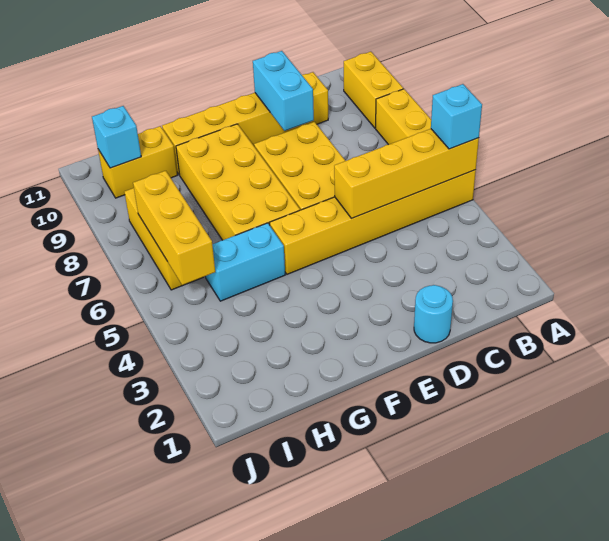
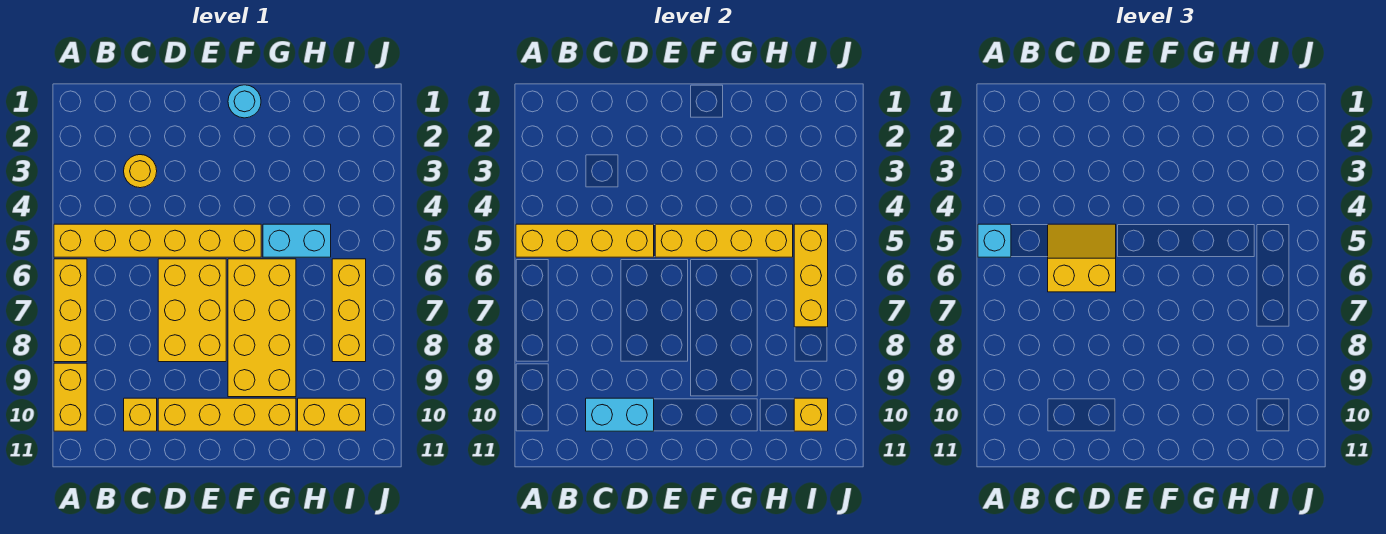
none -> yellow round brick C3 level 1
none -> yellow slope C5:D6 level 3 top 6
cyan round brick D1 level 1 -> cyan round brick F1 level 1
cyan brick D9:D10 level 2 -> cyan brick C10:D10 level 2
none -> yellow brick E5:H5 level 2
cyan brick I10 level 2 -> yellow brick I10 level 2

